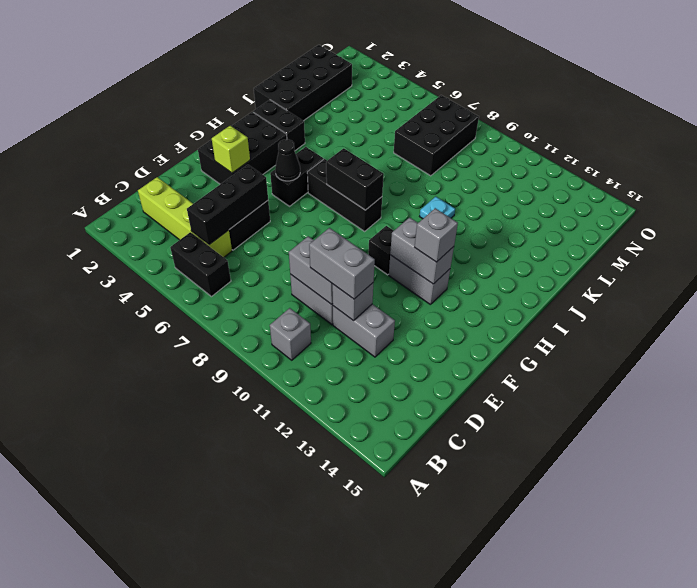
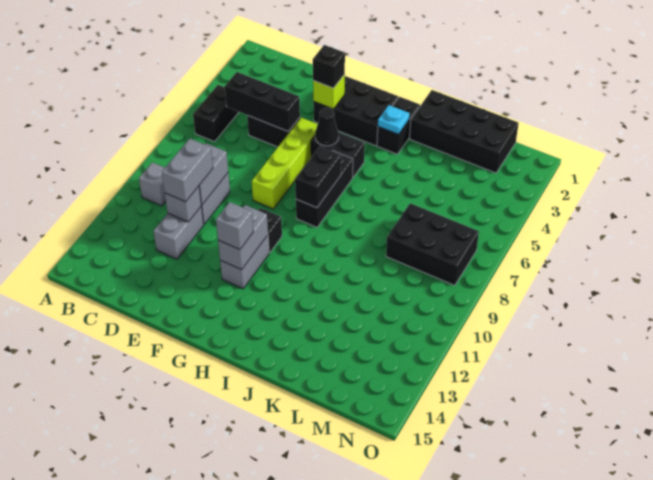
lime brick C2:C5 level 1 -> lime brick F5:F8 level 1
none -> black brick F3 level 3
cyan plate J10 level 1 -> cyan plate I3 level 2

